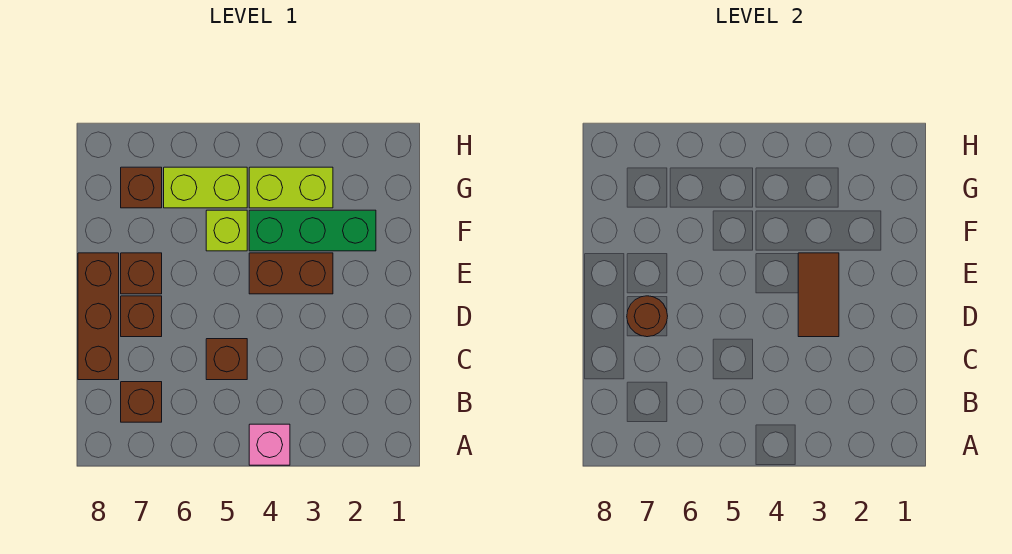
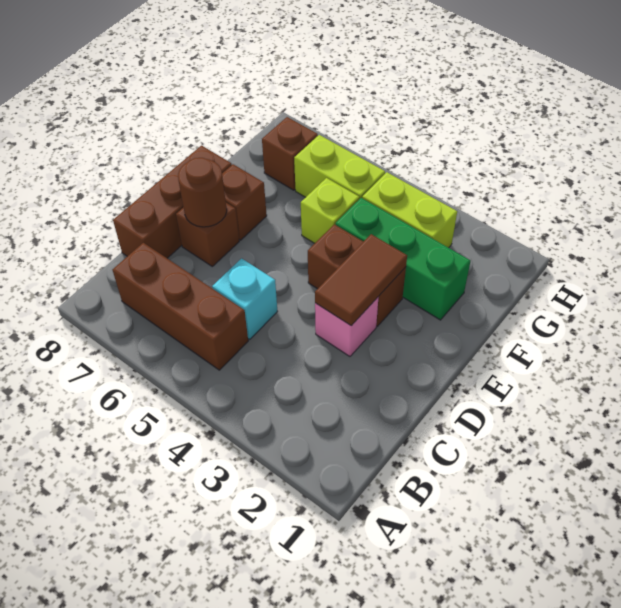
pink brick A4 level 1 -> pink brick D3 level 1
brown brick B7 level 1 -> brown brick B5:B7 level 1
brown brick C5 level 1 -> cyan brick C5 level 1

